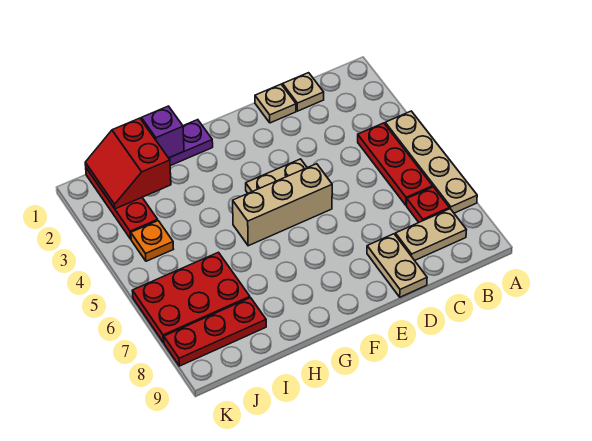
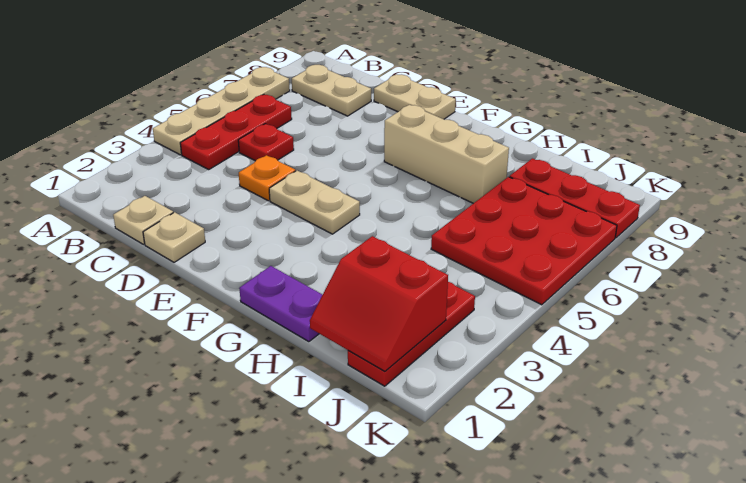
red plate B7 level 1 -> red plate C5 level 1
tan plate D8:D9 level 1 -> tan plate D9:E9 level 1
tan brick E5:G5 level 1 -> tan brick F7:H7 level 1
purple brick H1 level 2 -> none
red slope I1:J2 level 2 top I -> red slope I1:J2 level 2 top 2
red plate I6:K7 level 1 -> red plate I5:K7 level 1
orange plate J4 level 1 -> orange plate D4 level 1

